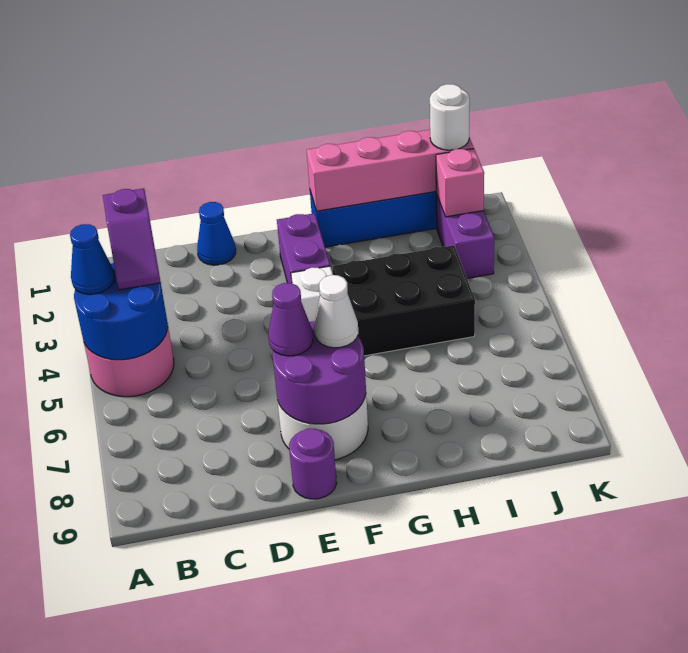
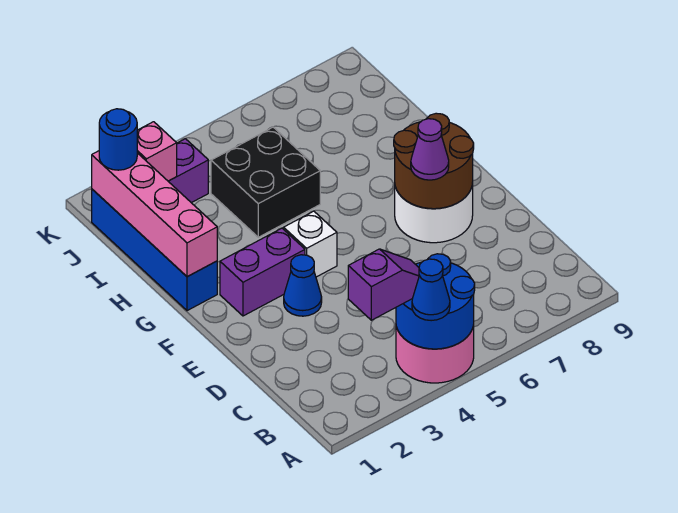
blue cone D1 level 1 -> blue cone E3 level 1
purple round brick E7:F8 level 2 -> brown round brick E7:F8 level 2
purple round brick E9 level 1 -> none
white cone F7 level 3 -> none
black brick G4:I5 level 1 -> black brick H4:I5 level 1
white round brick J1 level 3 -> blue round brick J1 level 3

